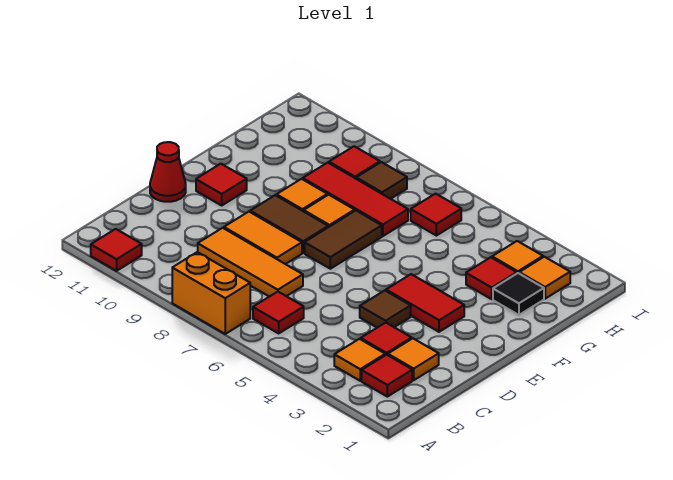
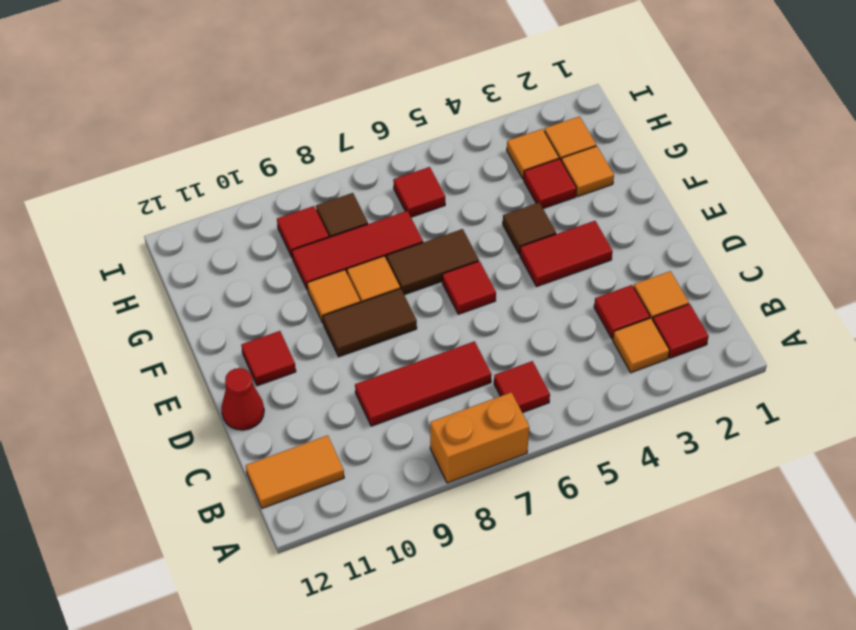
red tile A11 level 1 -> red tile E6 level 1
orange tile C7:C9 level 1 -> red tile C7:C9 level 1
brown tile D4 level 1 -> brown tile F4 level 1
orange tile D8:D9 level 1 -> orange tile B11:B12 level 1
brown tile E7:F7 level 1 -> brown tile F6:F7 level 1
black tile G2 level 1 -> orange tile G2 level 1

